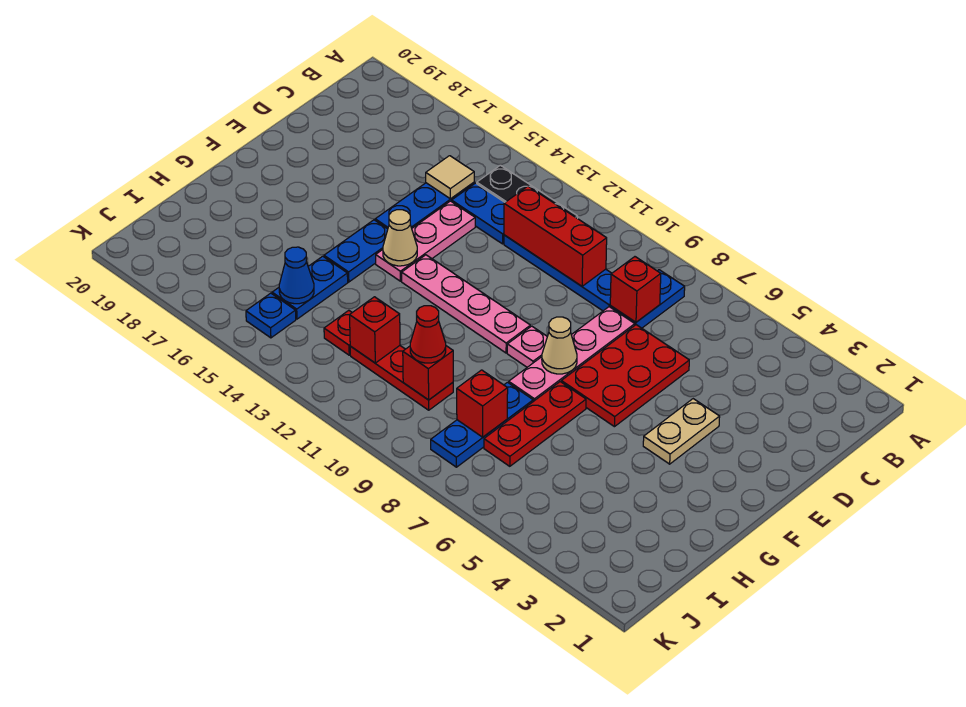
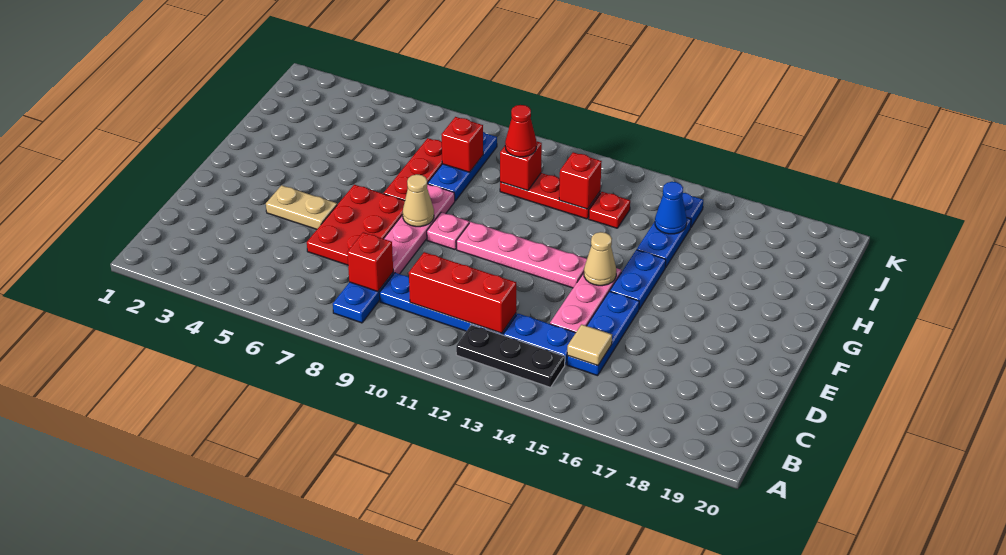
tan plate E4:F4 level 1 -> tan plate E4:E5 level 1

